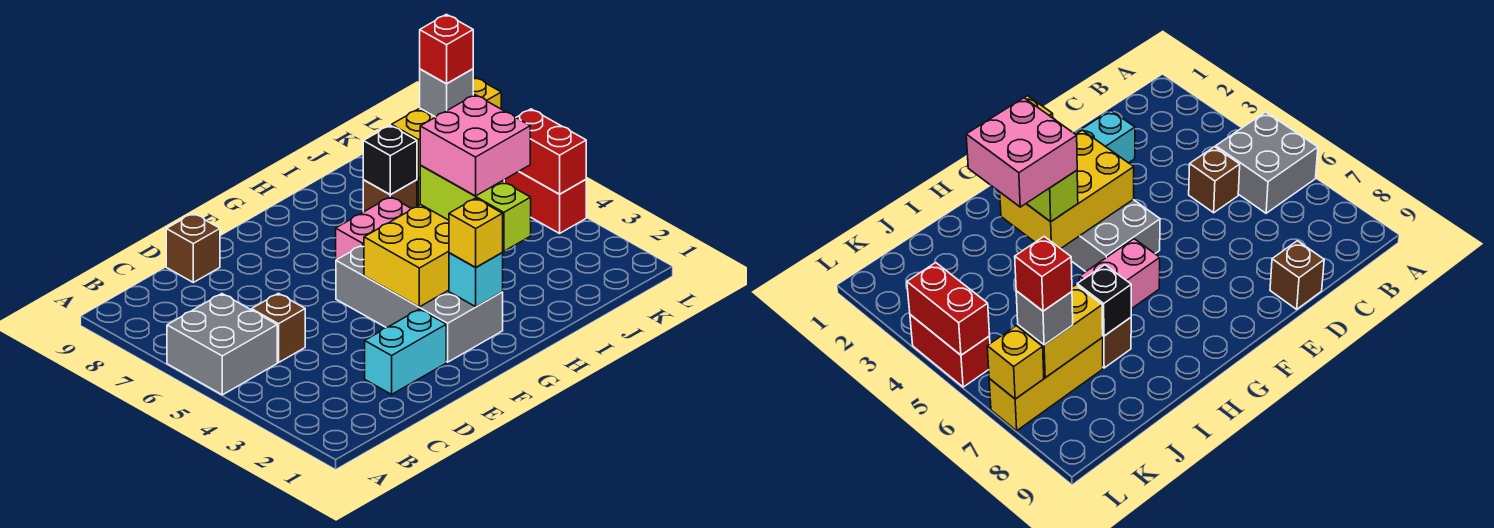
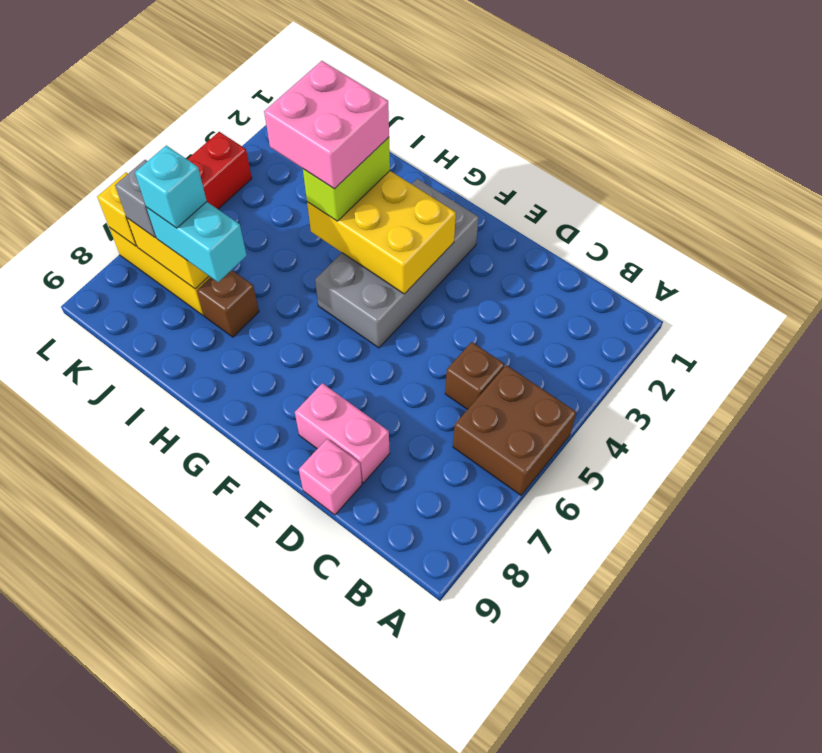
grey brick A5:B6 level 1 -> brown brick A5:B6 level 1
cyan brick D2:E2 level 1 -> cyan brick I7:J7 level 3
brown brick D9 level 1 -> pink brick D9 level 1
cyan brick G2 level 2 -> cyan brick J7 level 4
yellow brick G2 level 3 -> none
pink brick G6:H6 level 1 -> pink brick D8:E8 level 1
lime brick H2:H4 level 3 -> lime brick H3:H4 level 3
black brick I7 level 2 -> none
red brick K7 level 4 -> none
red brick L4:L5 level 2 -> none

